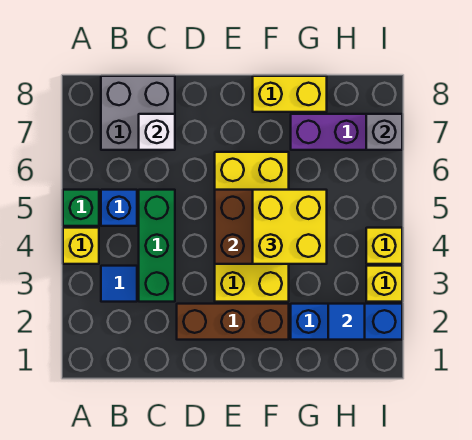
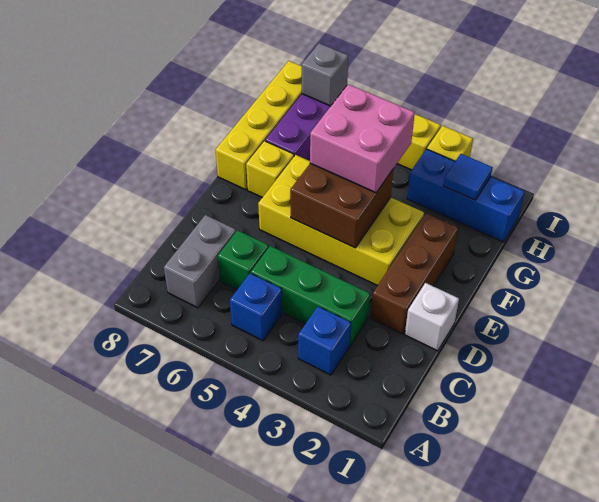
yellow brick A4 level 1 -> yellow brick F7 level 1
green brick A5 level 1 -> green brick C6 level 1
blue tile B3 level 1 -> blue brick B3 level 1
grey brick B7:C8 level 1 -> grey brick B7:C7 level 1
white brick C7 level 2 -> white brick D1 level 1
yellow brick F4:G5 level 3 -> pink brick F4:G5 level 3
yellow brick F8:G8 level 1 -> yellow brick F8:I8 level 1
blue brick G2:I2 level 1 -> blue brick H1:H3 level 1

